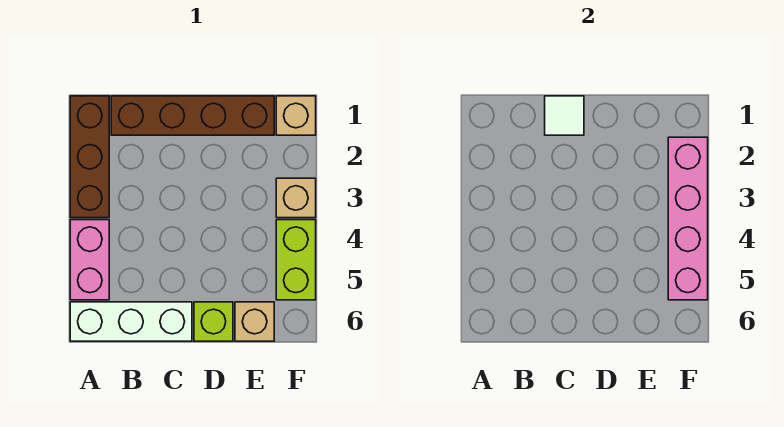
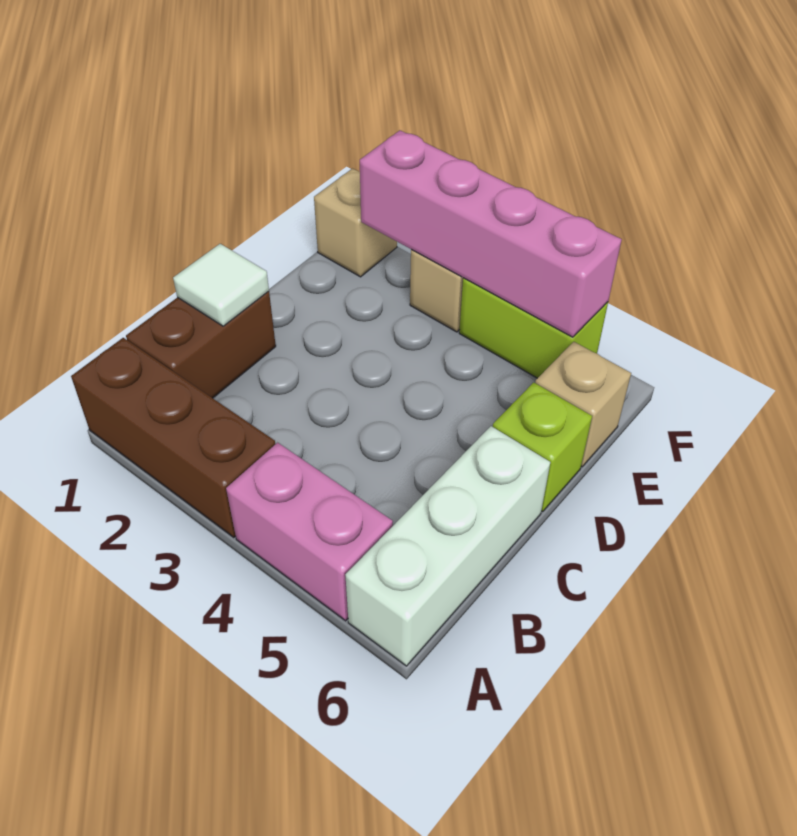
brown brick B1:E1 level 1 -> brown brick B1:C1 level 1

